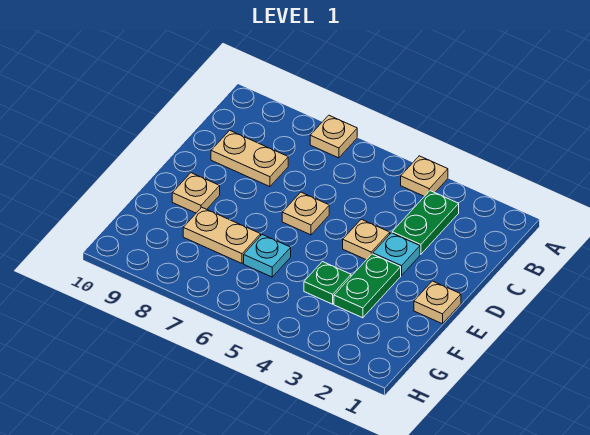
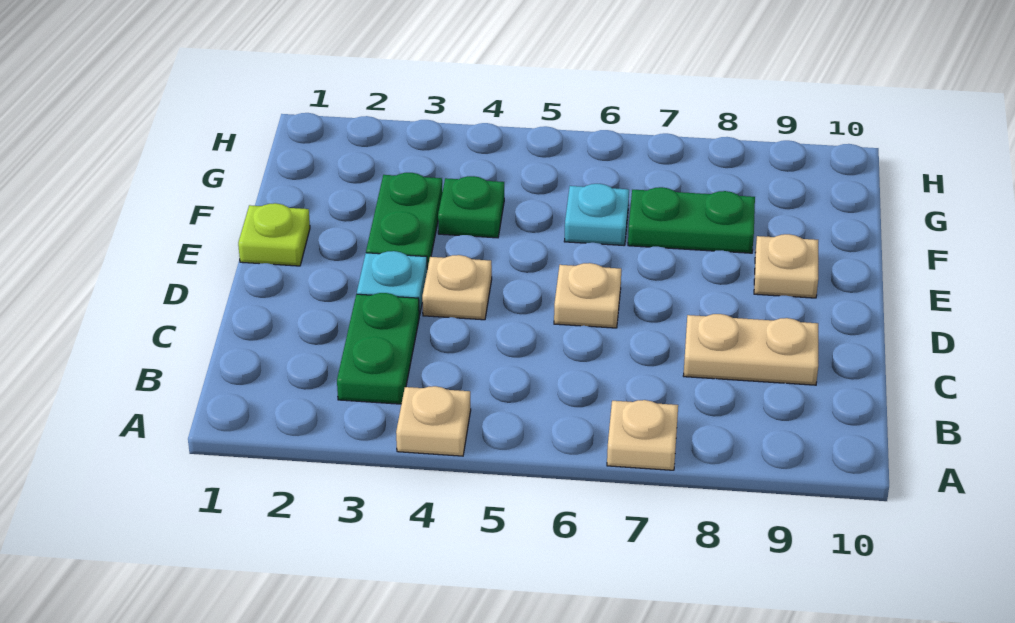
tan plate E1 level 1 -> lime plate E1 level 1
tan plate F7:F8 level 1 -> green plate F7:F8 level 1

